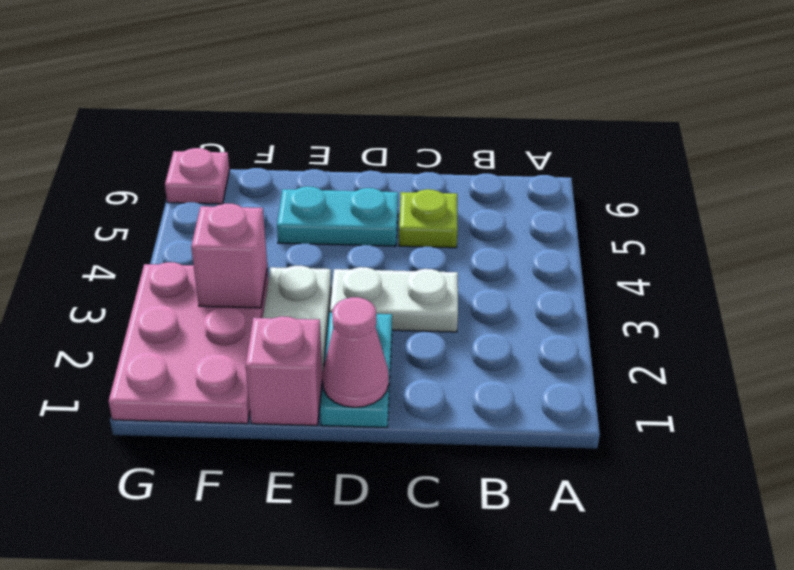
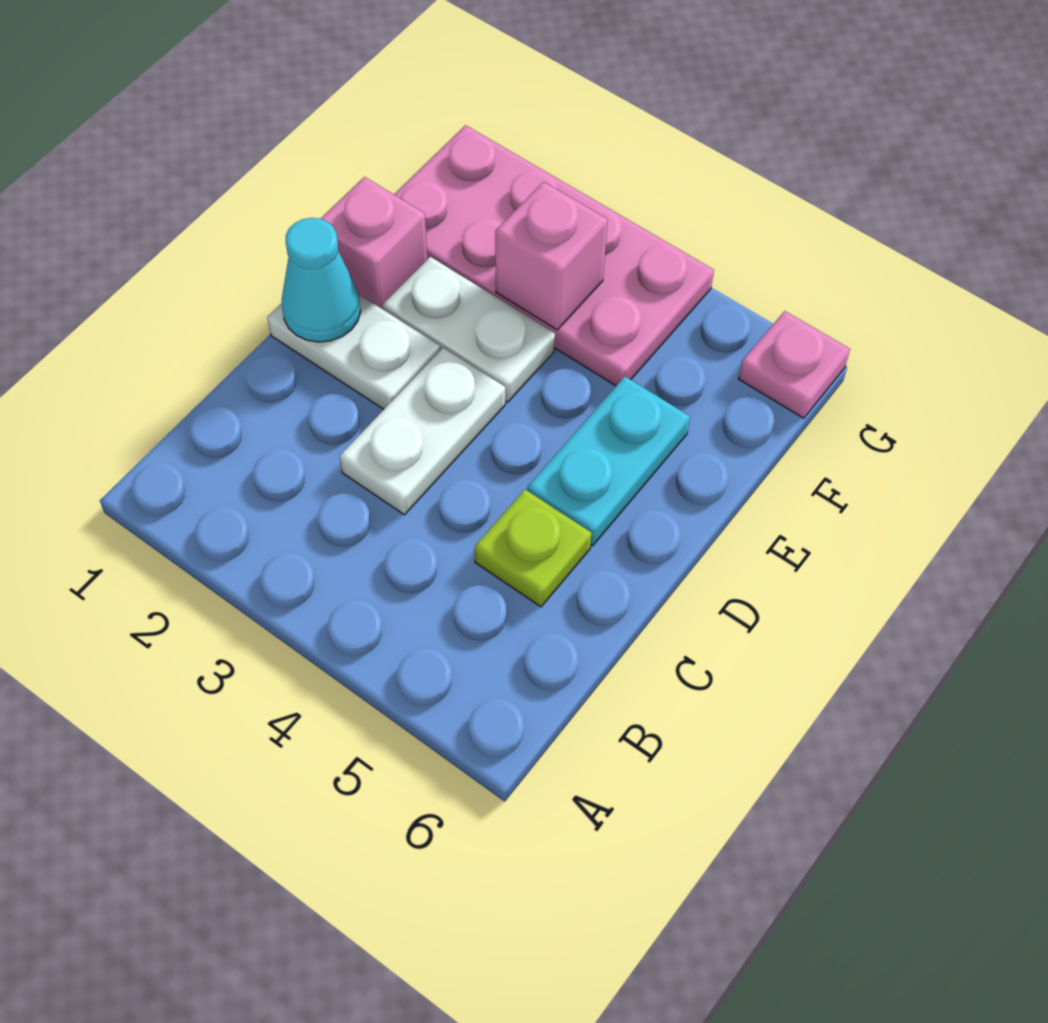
cyan plate D1:D2 level 1 -> white plate D1:D2 level 1
pink cone D1 level 2 -> cyan cone D1 level 2
pink plate F1:G3 level 1 -> pink plate F1:G4 level 1

